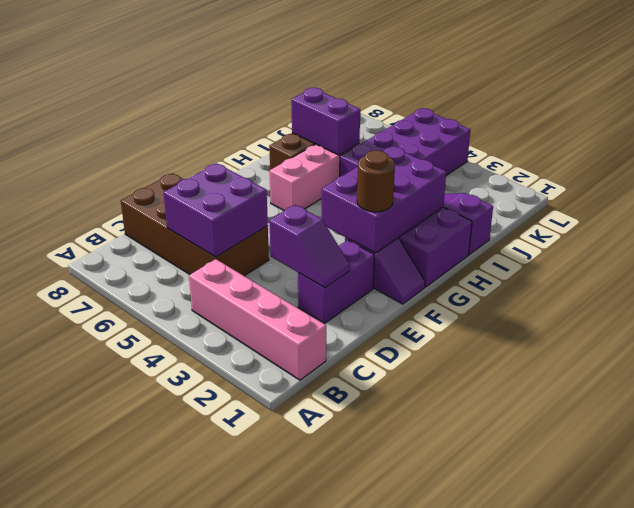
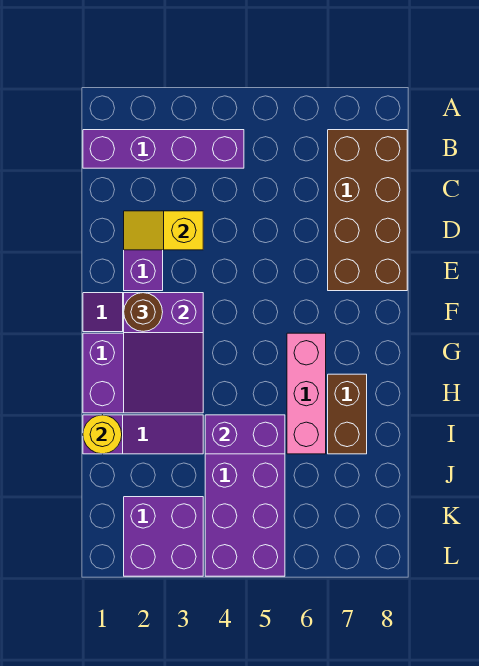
pink brick B1:B4 level 1 -> purple brick B1:B4 level 1
brown brick C5:D8 level 1 -> brown brick B7:E8 level 1
purple brick C5:D6 level 2 -> purple brick K2:L3 level 1
purple slope D2:D3 level 2 top 3 -> yellow slope D2:D3 level 2 top 3
purple brick F2:H3 level 2 -> purple slope F2:H3 level 2 top F
none -> yellow round brick I1 level 2
purple brick I6:I7 level 2 -> purple brick I4:I5 level 2

